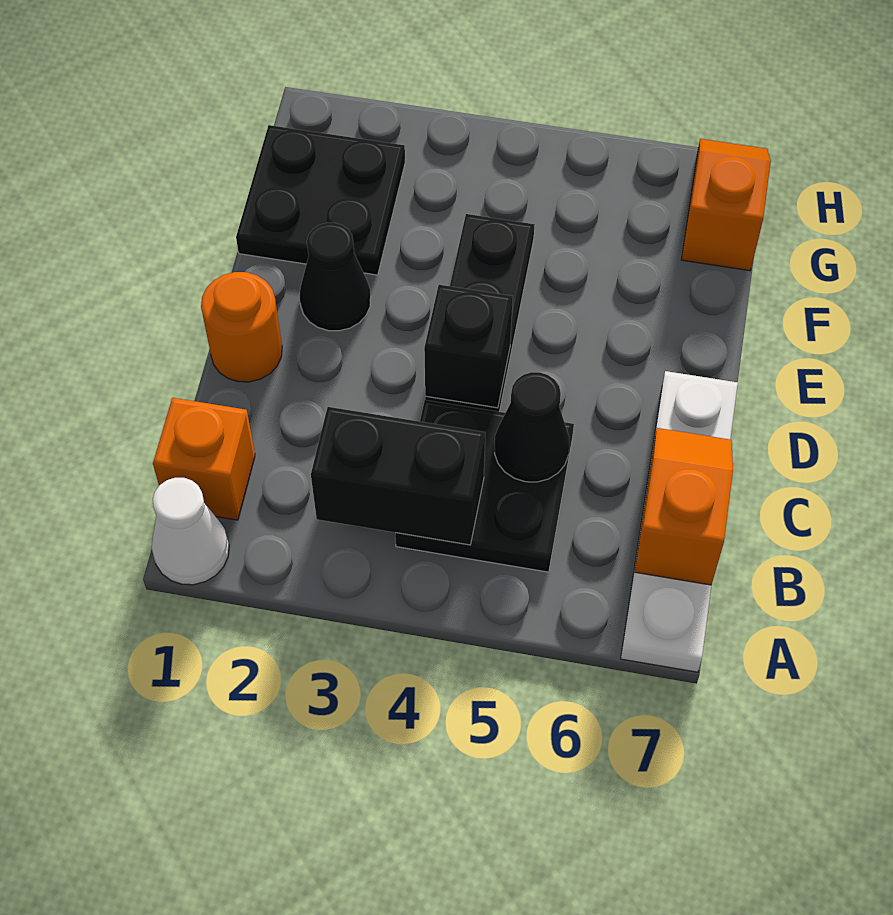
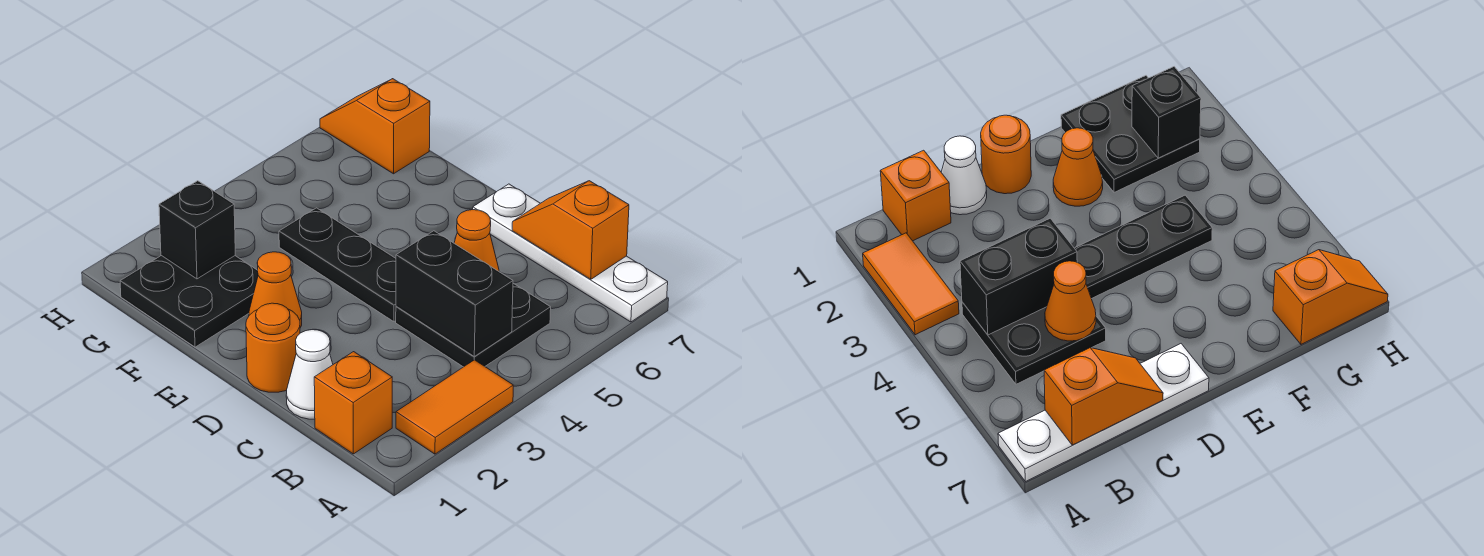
white cone A1 level 1 -> white cone C1 level 1
none -> orange tile A2:A3 level 1
black brick B3:B4 level 2 -> black brick B4:C4 level 2
black cone C5 level 2 -> orange cone C5 level 2
black brick D4 level 2 -> black brick G2 level 2
black cone E2 level 1 -> orange cone E2 level 1

